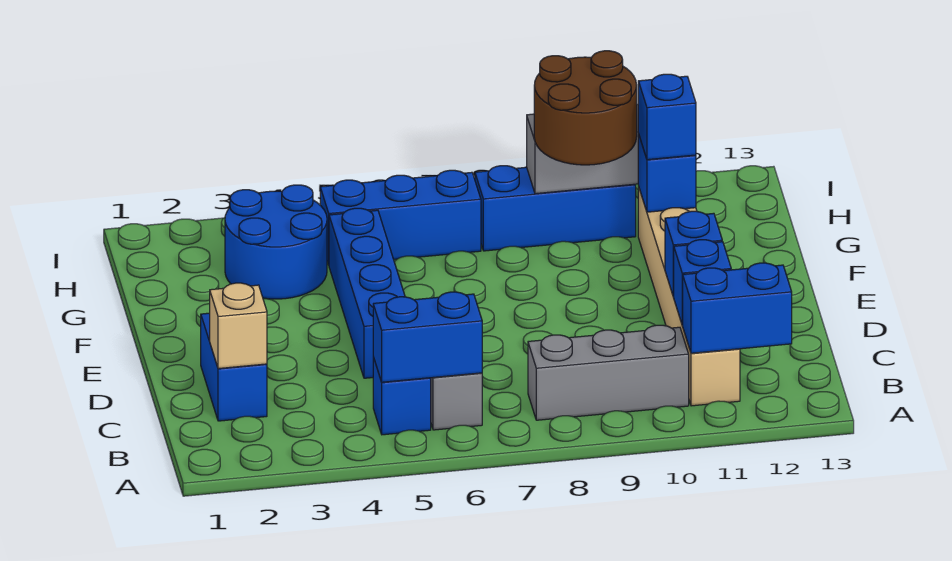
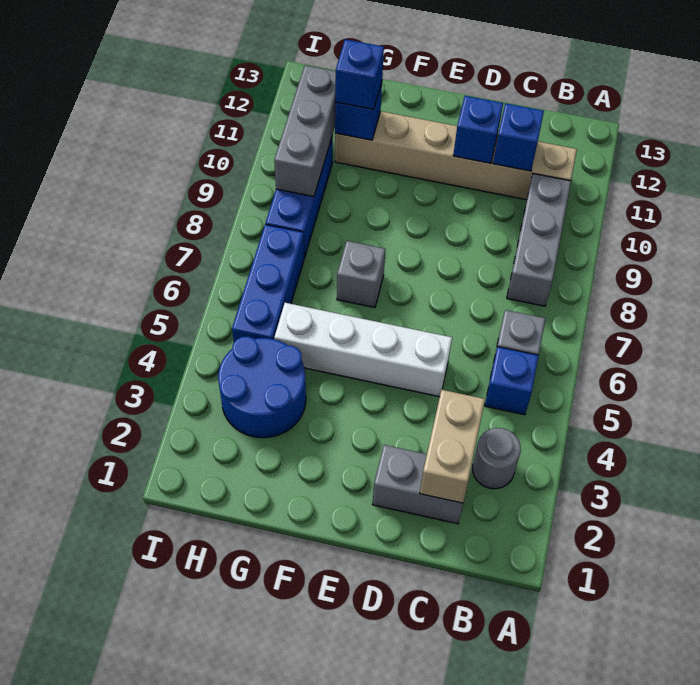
none -> grey round brick B3 level 1
blue brick B5:B6 level 2 -> none
blue brick B11:B12 level 2 -> none
blue brick C2:D2 level 1 -> grey brick C2:D2 level 1
tan brick C2 level 2 -> tan brick C2:C3 level 2
blue brick D5:G5 level 1 -> white brick D5:G5 level 1
none -> grey brick F7 level 1
brown round brick G9:H10 level 3 -> none

